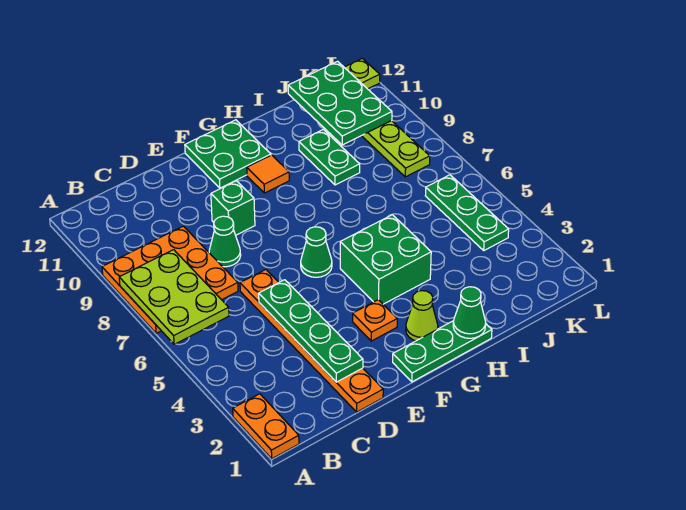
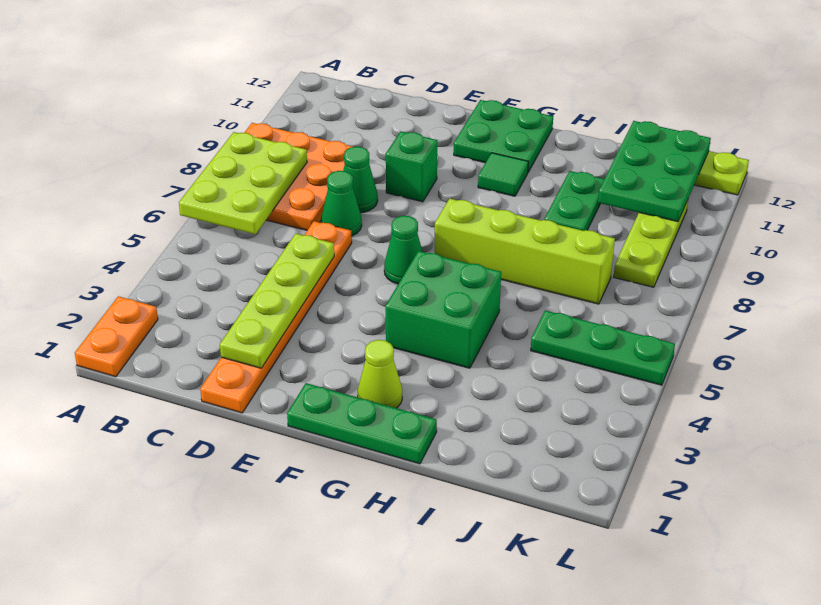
green plate D2:D5 level 2 -> lime plate D2:D5 level 2
orange plate F3 level 1 -> none
none -> lime brick G7:J7 level 1
orange tile G10 level 1 -> green tile G10 level 1
green cone H1 level 2 -> green cone D7 level 1
green plate K4:K6 level 1 -> green plate J5:L5 level 1

